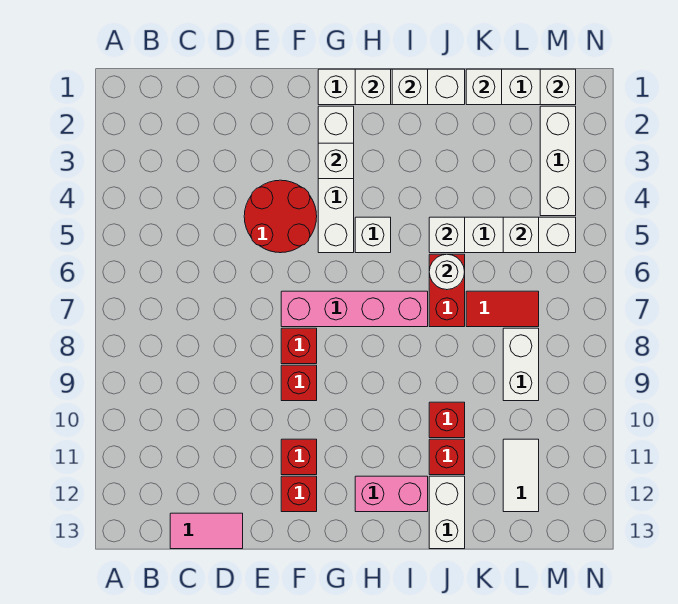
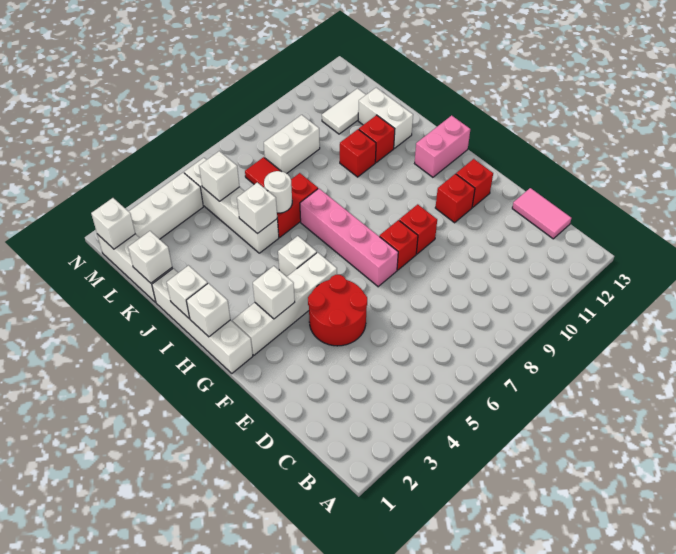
pink brick H12:I12 level 1 -> pink brick H12:H13 level 1
white brick J12:J13 level 1 -> white brick J12:K12 level 1

